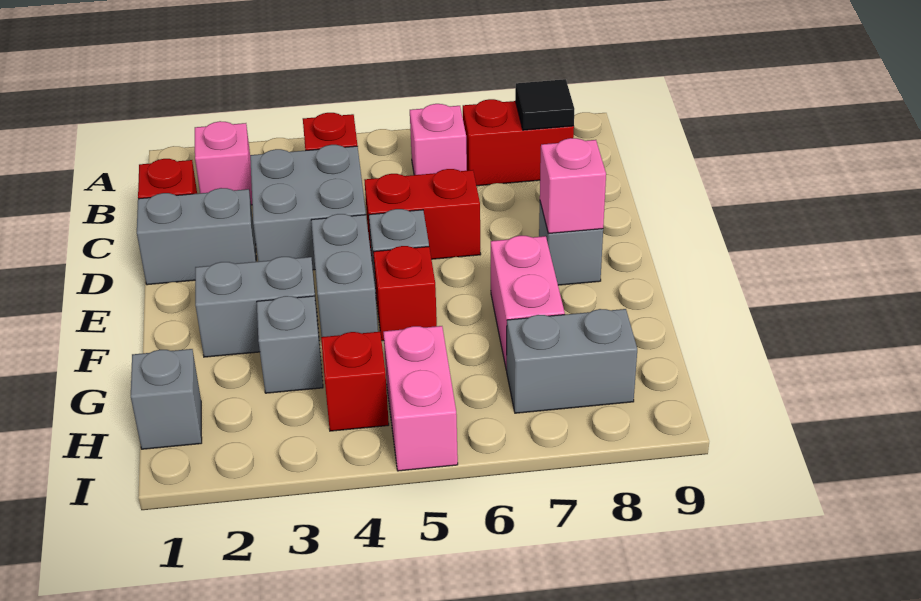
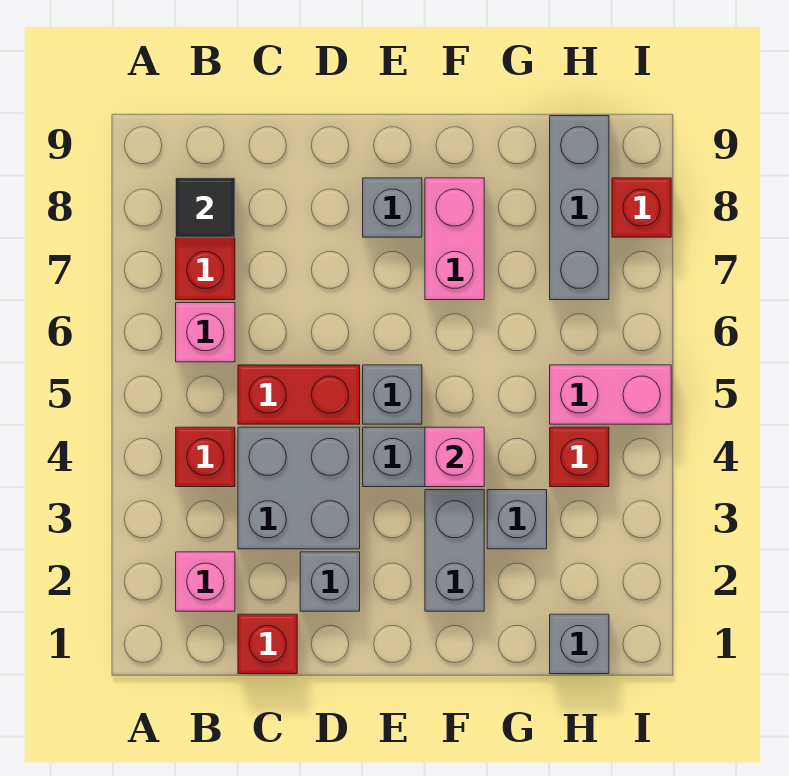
grey brick D1:D2 level 1 -> grey brick D2 level 1
red brick D5:D6 level 1 -> red brick C5:D5 level 1
pink brick E8 level 2 -> pink brick F4 level 2
red brick F5 level 1 -> red brick I8 level 1
pink brick F7:G7 level 1 -> pink brick F7:F8 level 1
grey brick H7:H8 level 1 -> grey brick H7:H9 level 1

